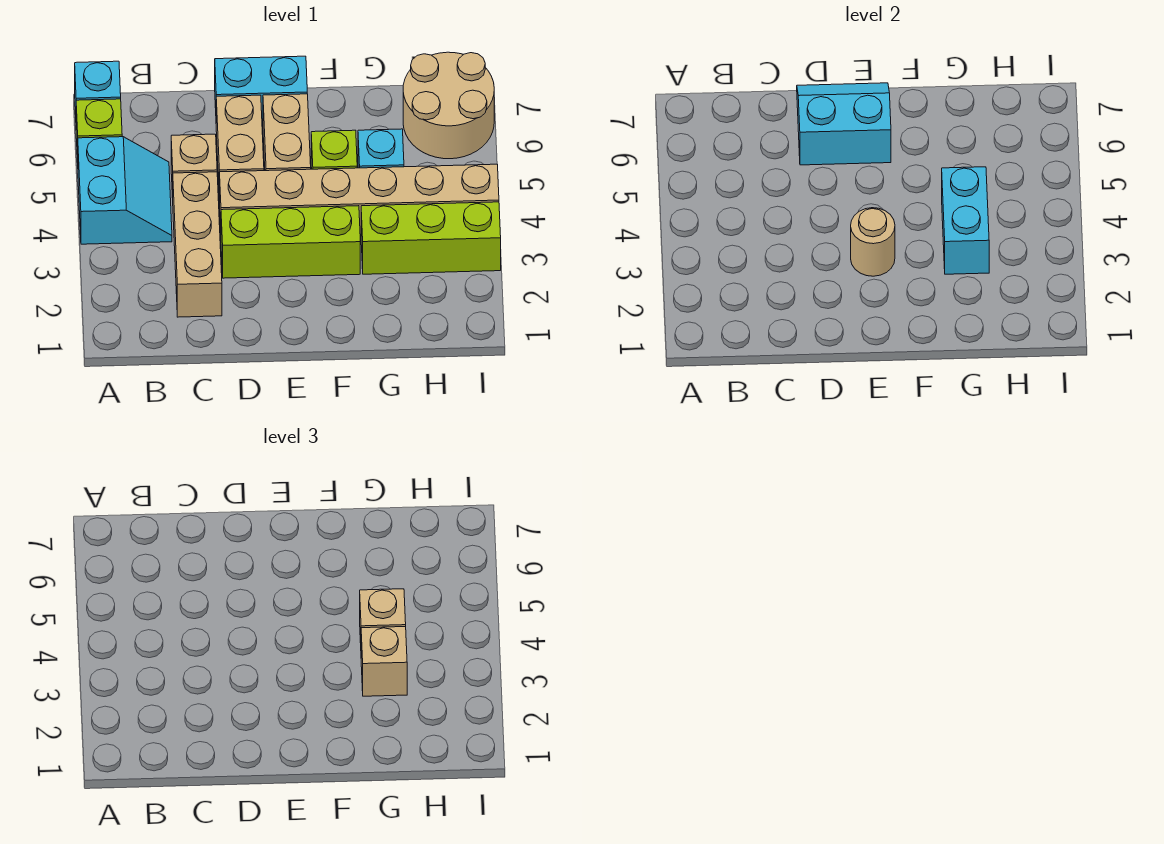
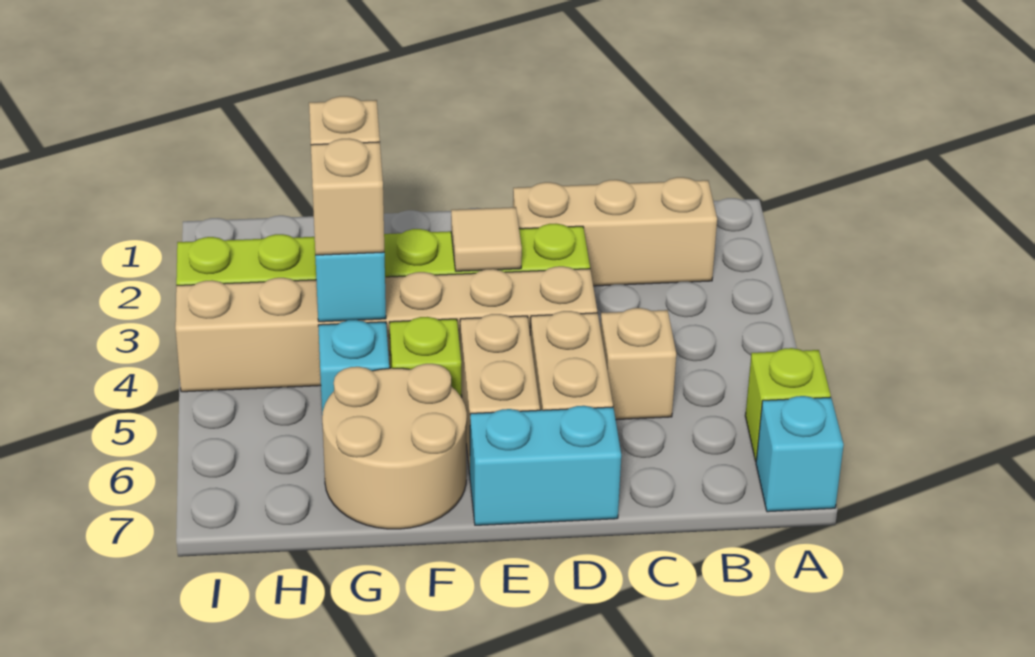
cyan slope A4:B5 level 1 top A -> none
tan brick C2:C4 level 1 -> tan brick B2:D2 level 1
cyan slope D6:E7 level 2 top 6 -> none
tan round brick E3 level 2 -> tan tile E3 level 2
tan round brick H6:I7 level 1 -> tan round brick F6:G7 level 1

